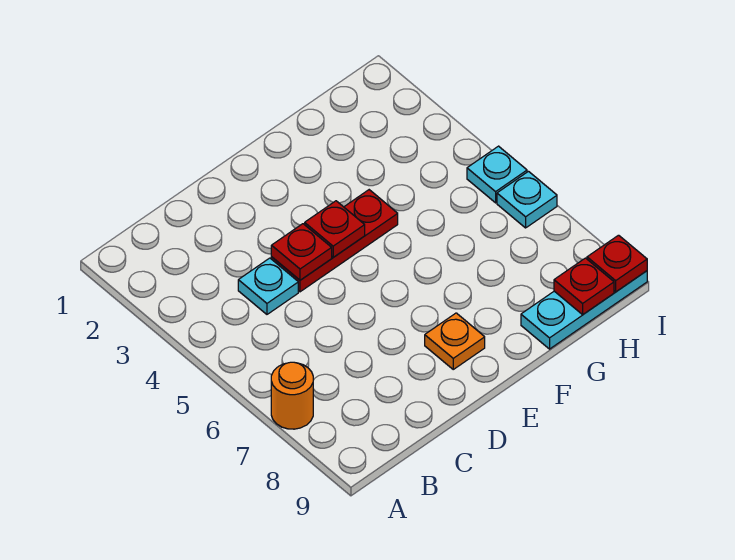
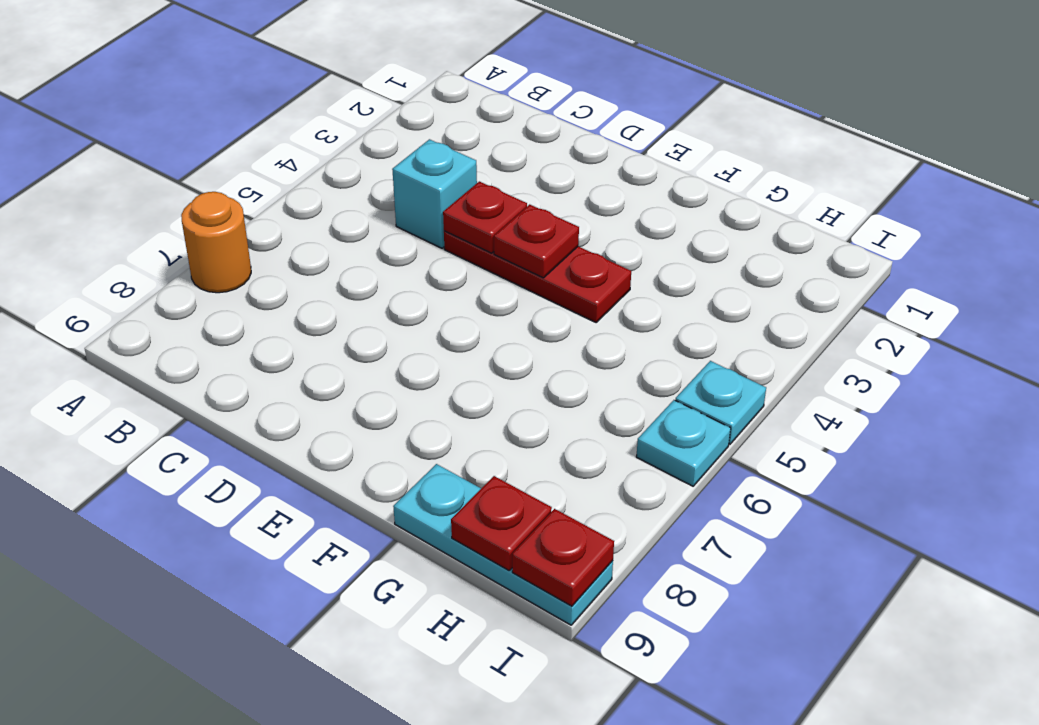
cyan plate C4 level 1 -> cyan brick C4 level 1
orange plate E8 level 1 -> none

